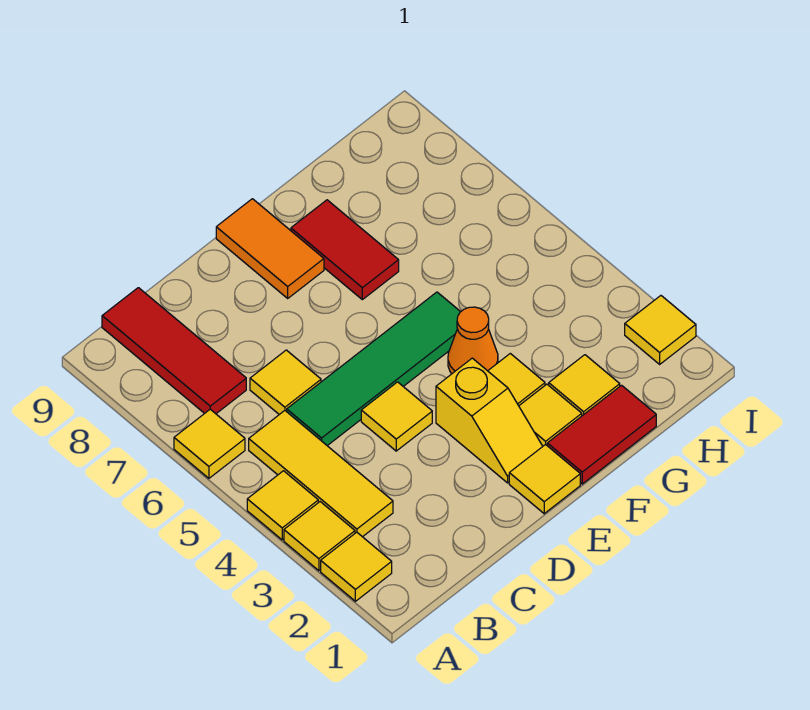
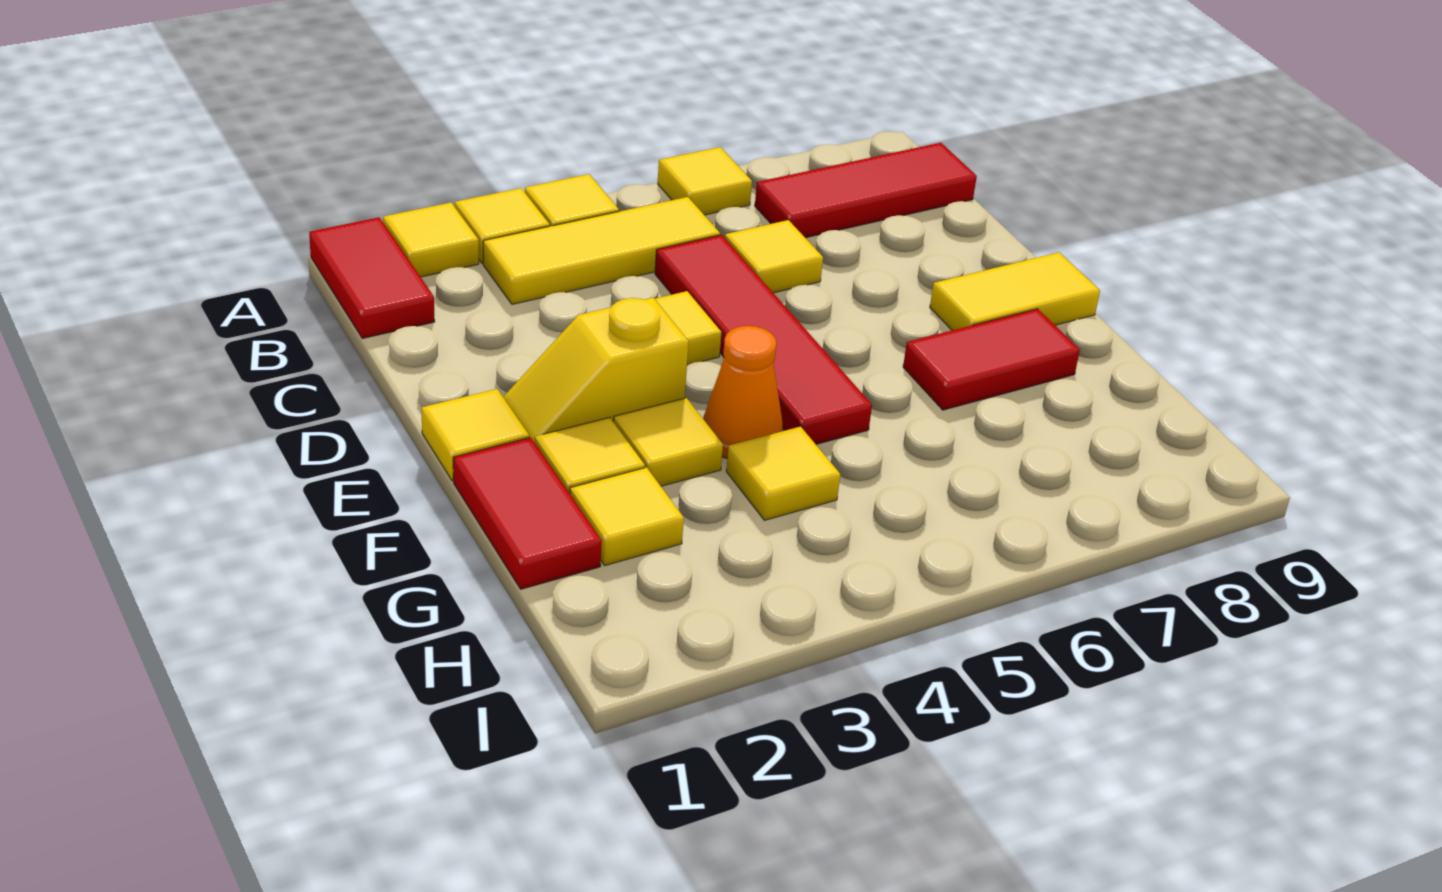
none -> red tile A1:B1 level 1
green tile C5:F5 level 1 -> red tile C5:F5 level 1
orange tile E8:E9 level 1 -> yellow tile E8:E9 level 1
yellow tile I2 level 1 -> yellow tile G4 level 1

